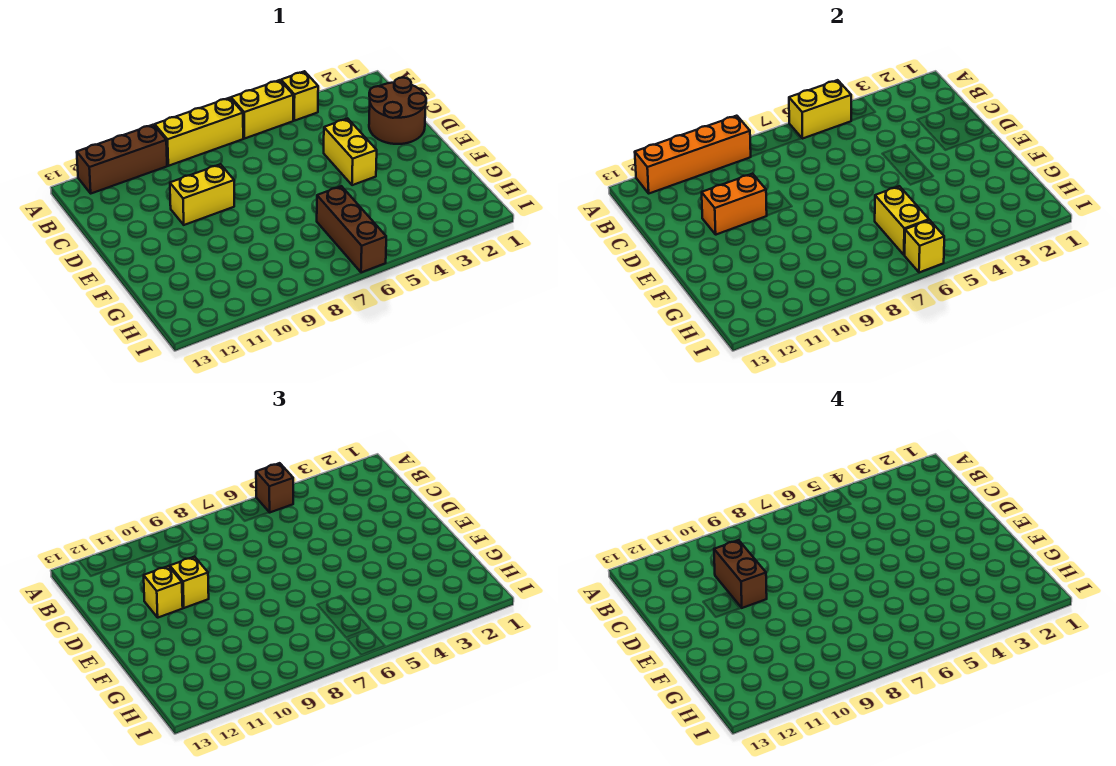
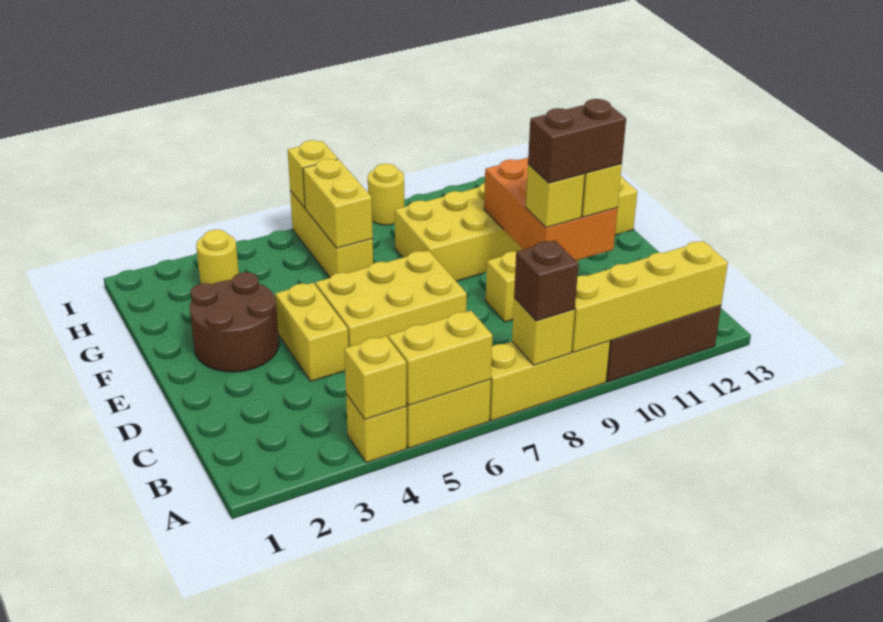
none -> yellow brick A4 level 2
brown brick A5 level 3 -> brown brick A8 level 3
none -> yellow brick A8 level 2
orange brick A9:A12 level 2 -> yellow brick A9:A12 level 2
brown round brick C1:D2 level 1 -> brown round brick E2:F3 level 1
brown brick C10:D10 level 4 -> brown brick D10:D11 level 4
none -> yellow brick D5:E7 level 1
orange brick D10:D11 level 2 -> orange brick D10:F11 level 2
none -> yellow brick F8:G13 level 1
brown brick G6:I6 level 1 -> yellow brick G6:I6 level 1
none -> yellow round brick H3 level 1
none -> yellow round brick I8 level 1

